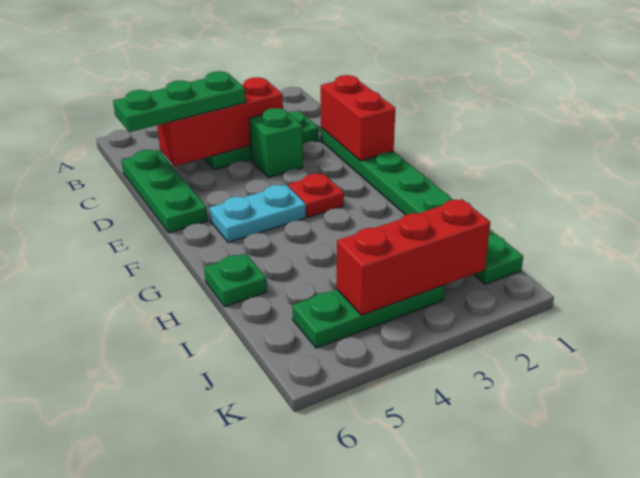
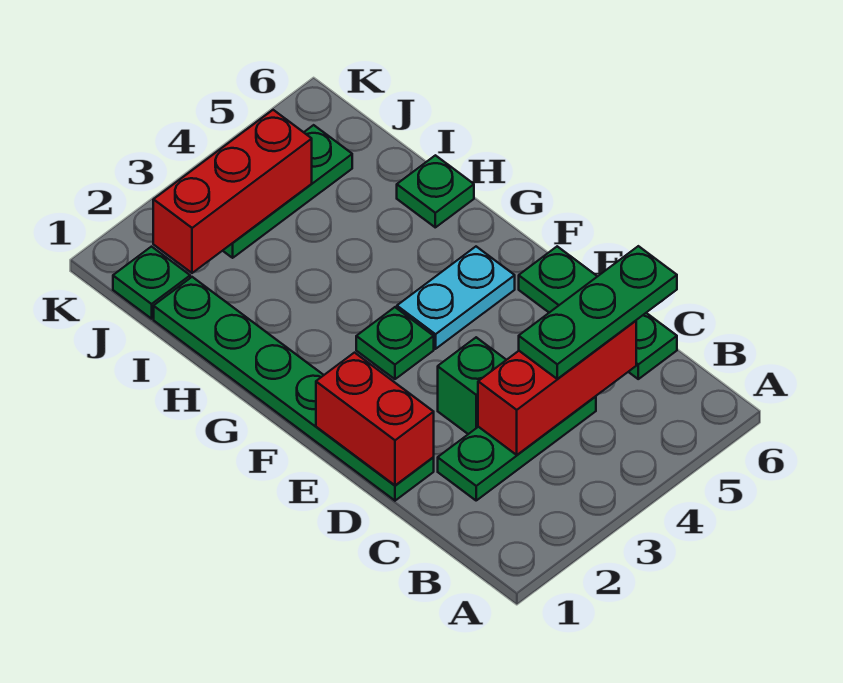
red plate F3 level 1 -> green plate F3 level 1

